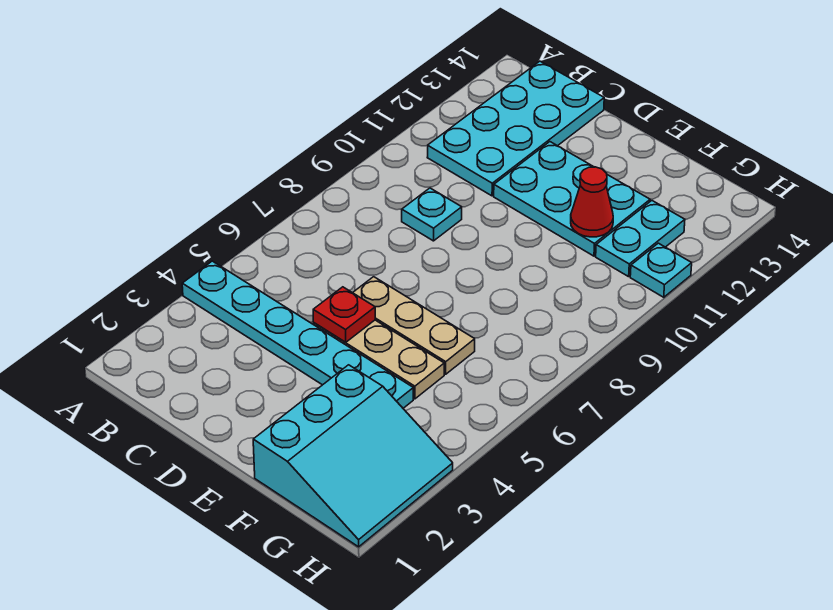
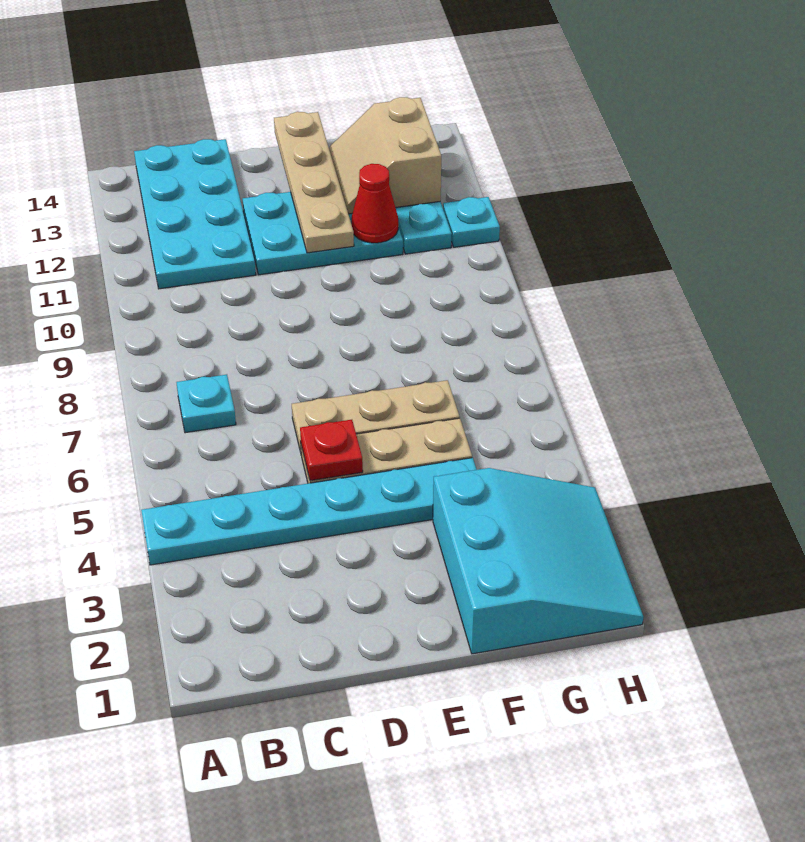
cyan plate C9 level 1 -> cyan plate B7 level 1
none -> tan plate E11:E14 level 2
none -> tan slope F12:G13 level 2 top G

